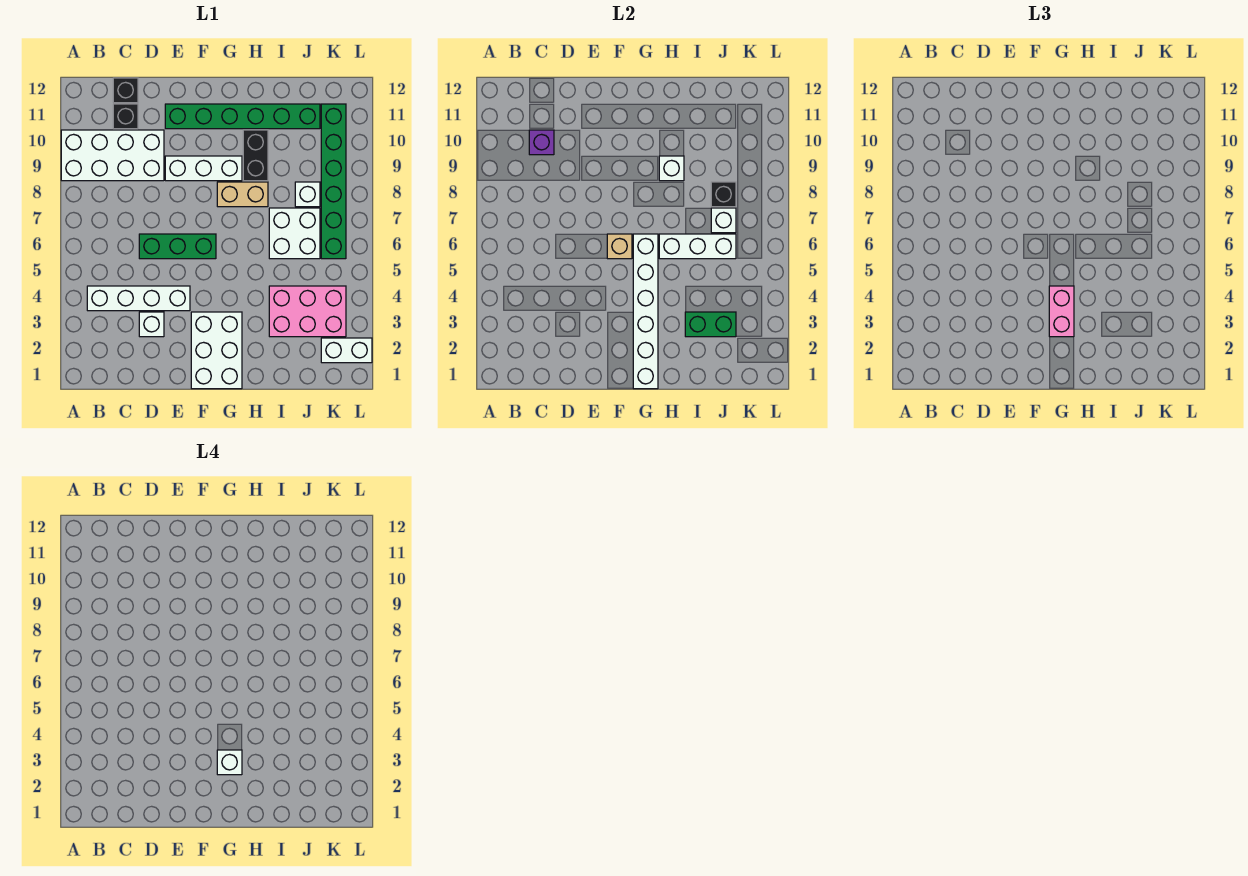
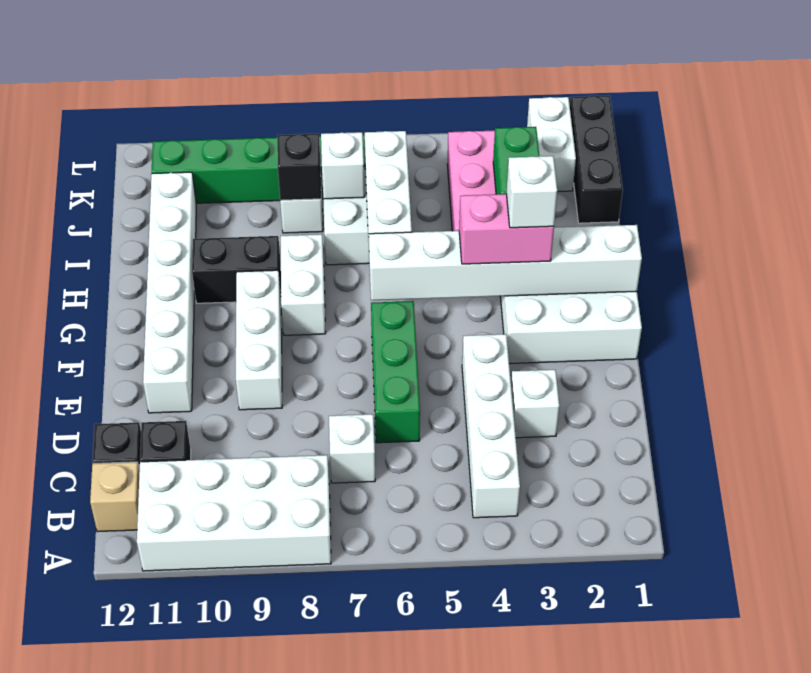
white brick A9:D10 level 1 -> white brick A8:B11 level 1
purple brick C10 level 2 -> none
green brick E11:J11 level 1 -> white brick E11:J11 level 1
tan brick F6 level 2 -> tan brick B12 level 1
tan brick G8:H8 level 1 -> white brick G8:H8 level 1
white brick H9 level 2 -> white brick C7 level 1
none -> black brick J1:L1 level 1

